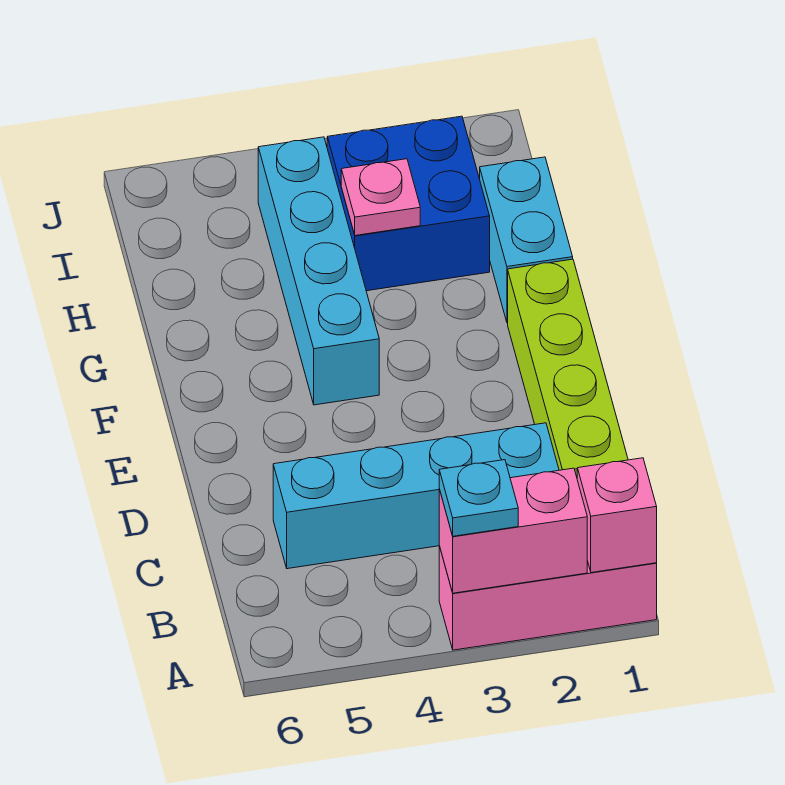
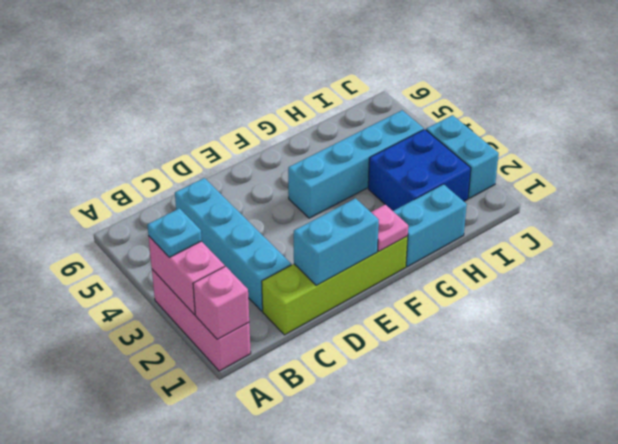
none -> cyan brick D1:E1 level 2
pink plate H3 level 2 -> pink plate F1 level 2
none -> cyan brick J2:J3 level 1

